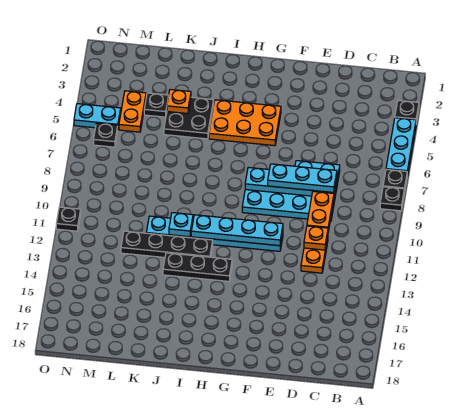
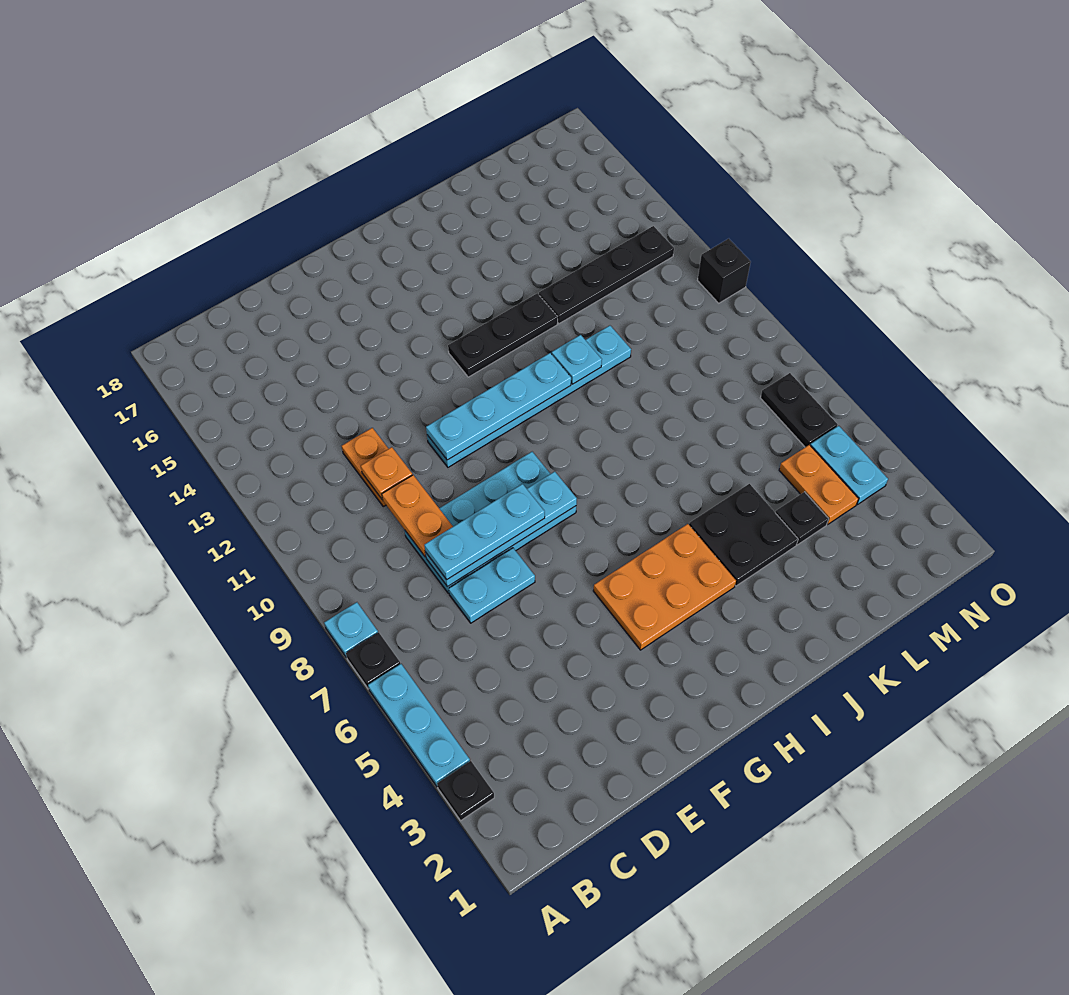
black plate A8 level 1 -> cyan plate A8 level 1
black plate I12:L12 level 1 -> black plate K13:N13 level 1
orange plate K4 level 2 -> none
cyan plate N5:O5 level 1 -> cyan plate N4:N5 level 1
black plate N6 level 1 -> black plate N6:N7 level 1
black plate O11 level 1 -> black brick O11 level 1

